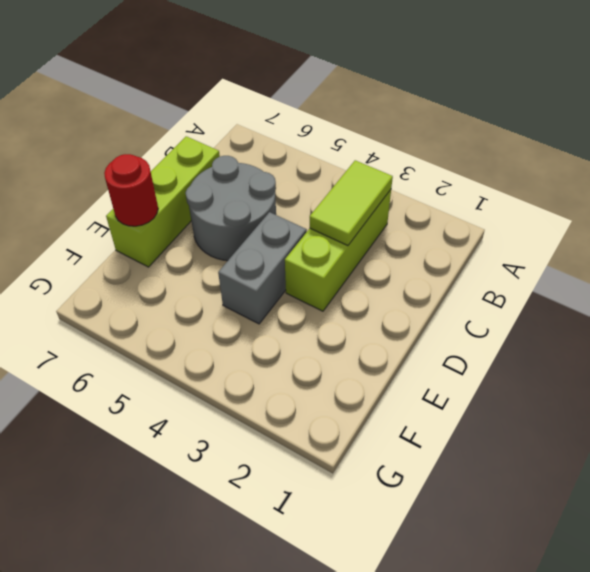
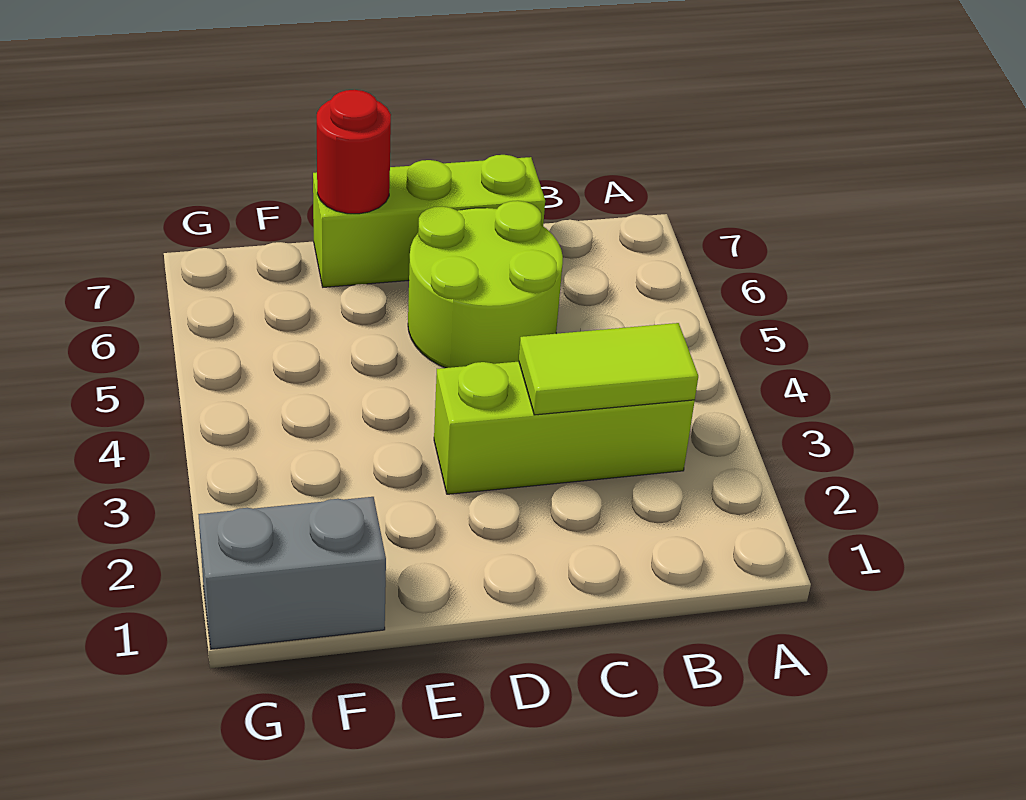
grey round brick C5:D6 level 1 -> lime round brick C5:D6 level 1
grey brick D4:E4 level 1 -> grey brick F1:G1 level 1

